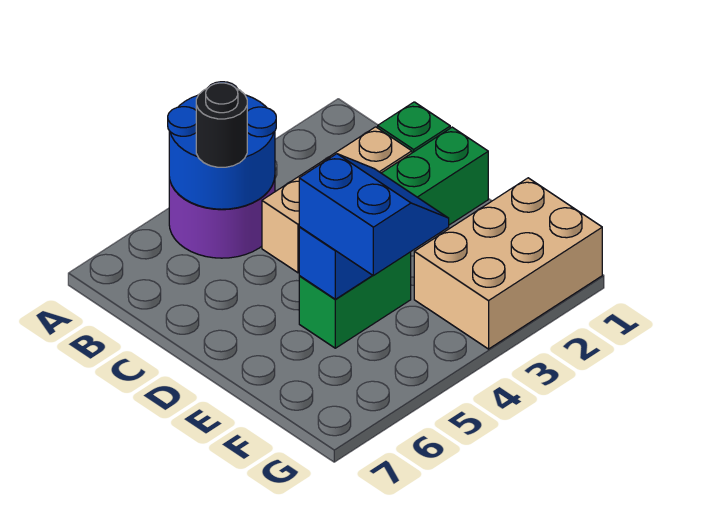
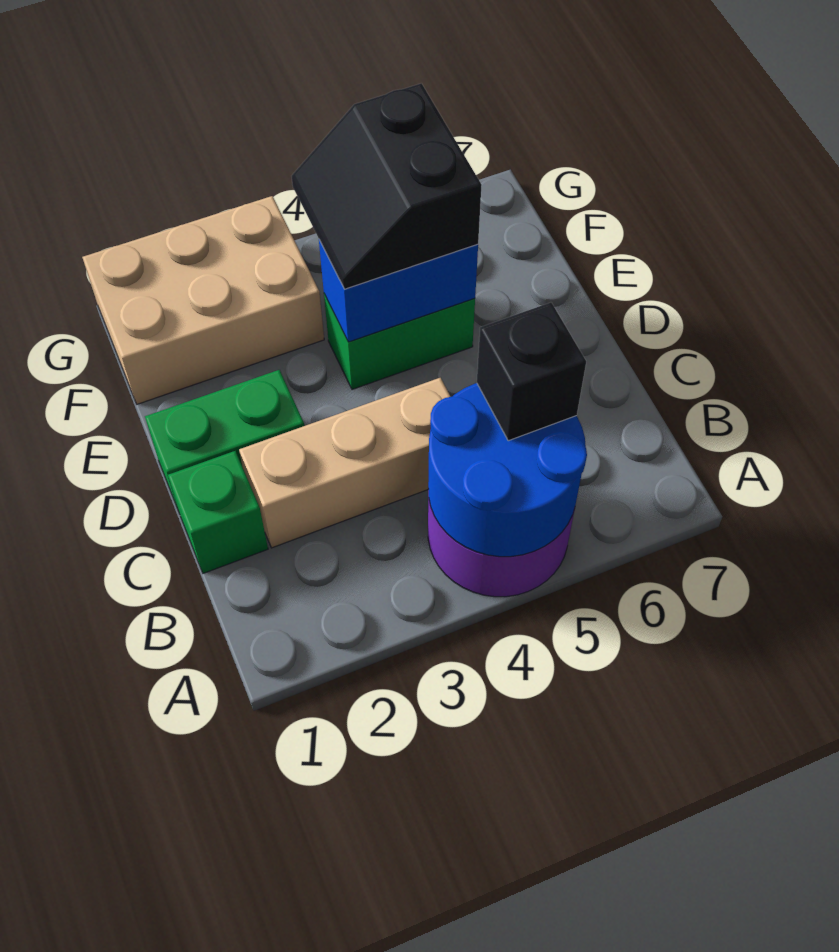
black round brick B5 level 3 -> black brick B5 level 3
blue slope E4:F5 level 3 top 5 -> black slope E4:F5 level 3 top 5

